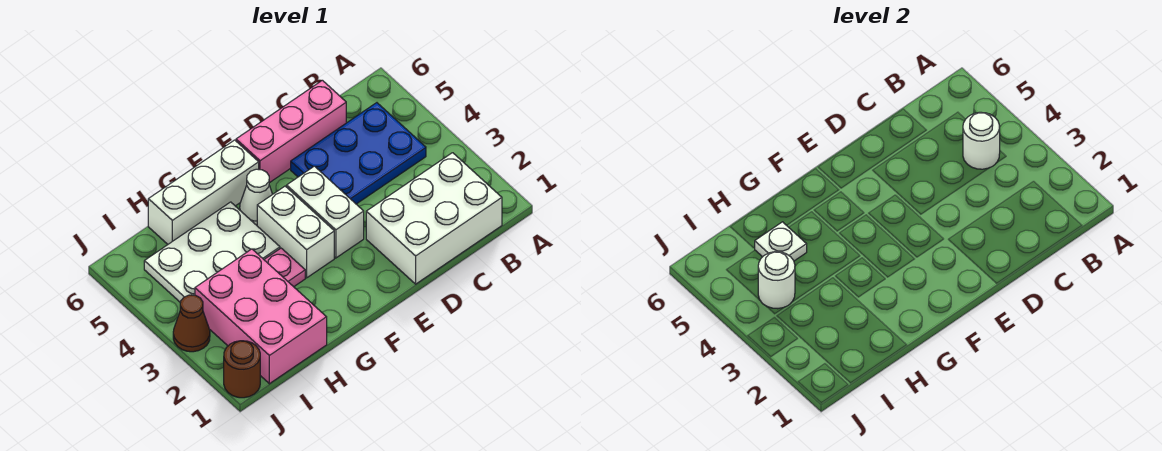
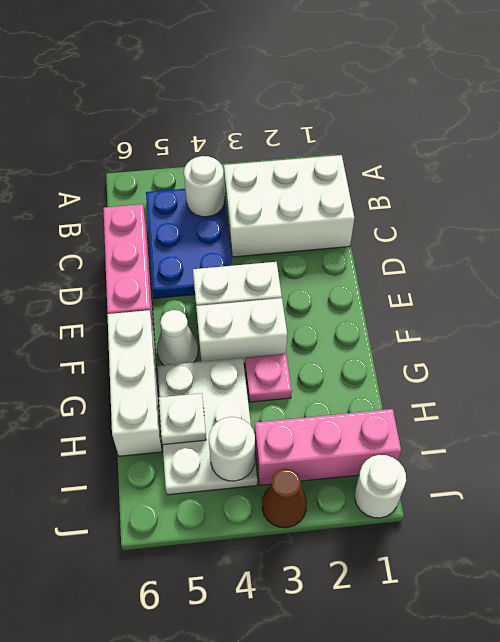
white brick B1:D2 level 1 -> white brick B1:C3 level 1
pink brick H1:I3 level 1 -> pink brick I1:I3 level 1
brown round brick J1 level 1 -> white round brick J1 level 1

